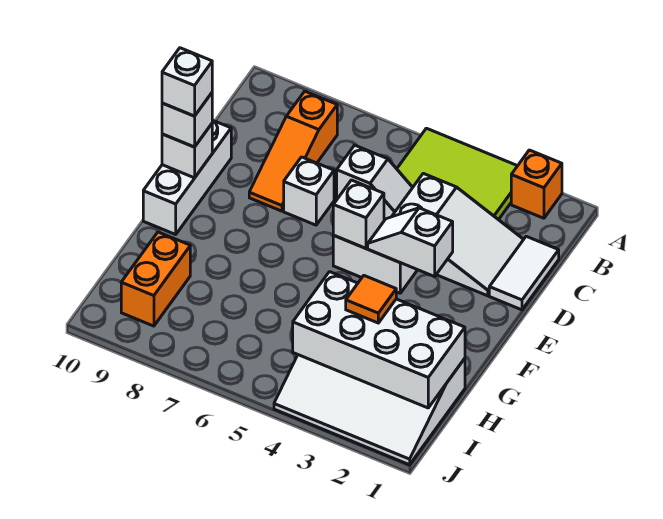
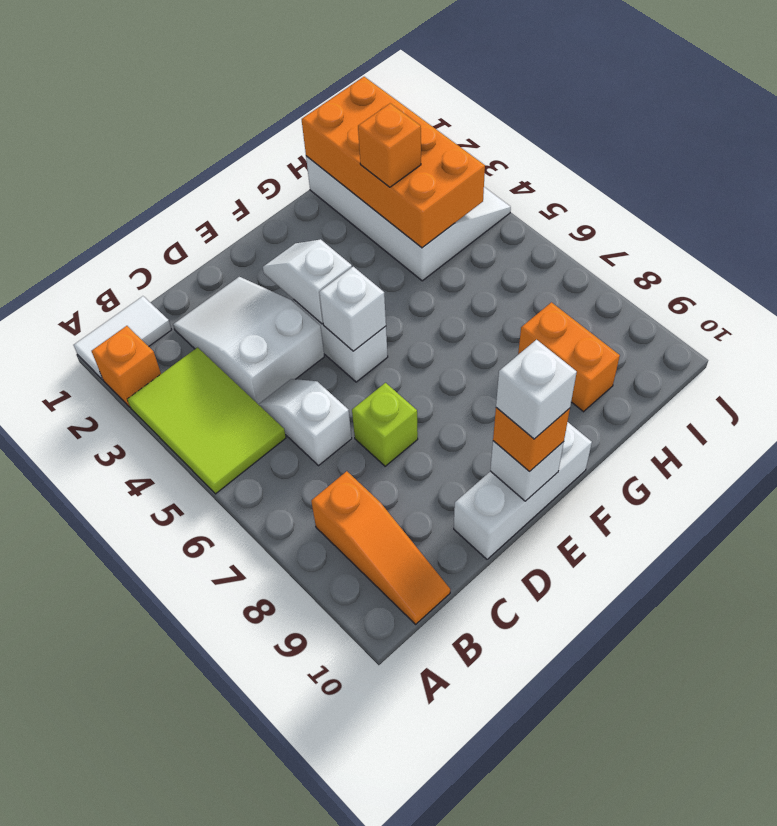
orange slope B8:D8 level 1 top B -> orange slope B8:B10 level 1 top 8
white tile C1:D1 level 1 -> white tile A1:B1 level 1
white brick D7 level 1 -> lime brick D7 level 1
white slope E3:E4 level 2 top 3 -> white slope E3:E4 level 2 top 4
white brick E10 level 3 -> orange brick E10 level 3
white brick H1:I4 level 2 -> orange brick H1:I4 level 2
orange tile H3 level 3 -> orange brick H3 level 3
orange brick H9:I9 level 1 -> orange brick H8:H9 level 1

